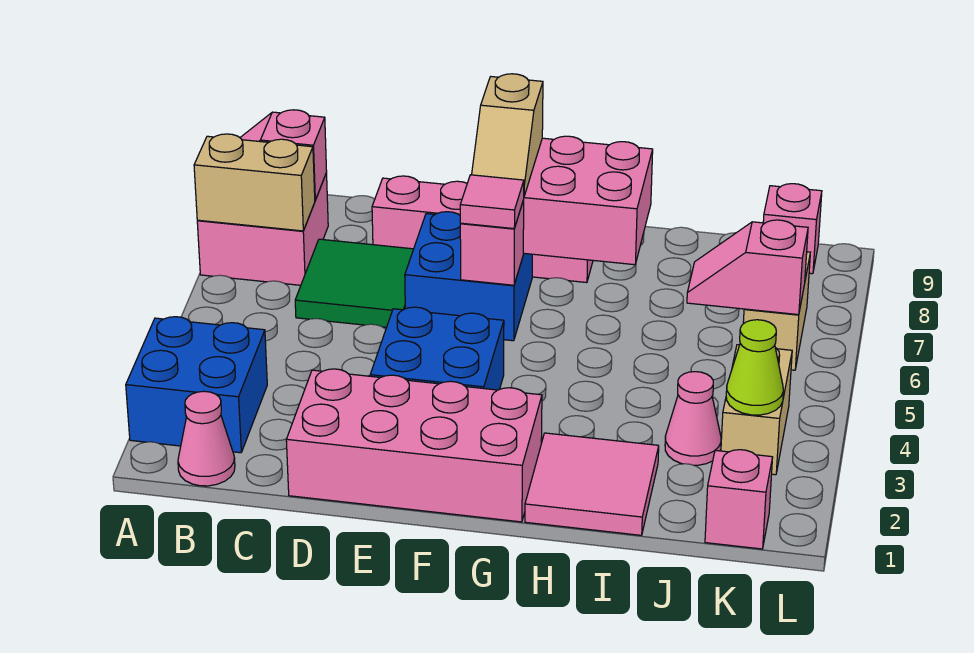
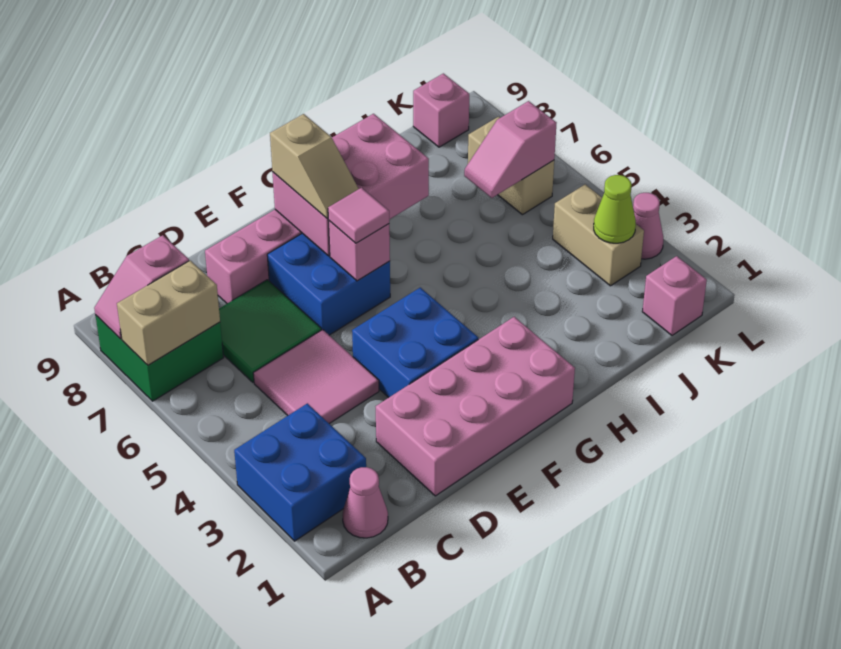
pink brick A7:B8 level 1 -> green brick A7:B8 level 1
pink tile H1:I2 level 1 -> pink tile C4:D5 level 1
pink cone J3 level 1 -> pink cone L3 level 1

